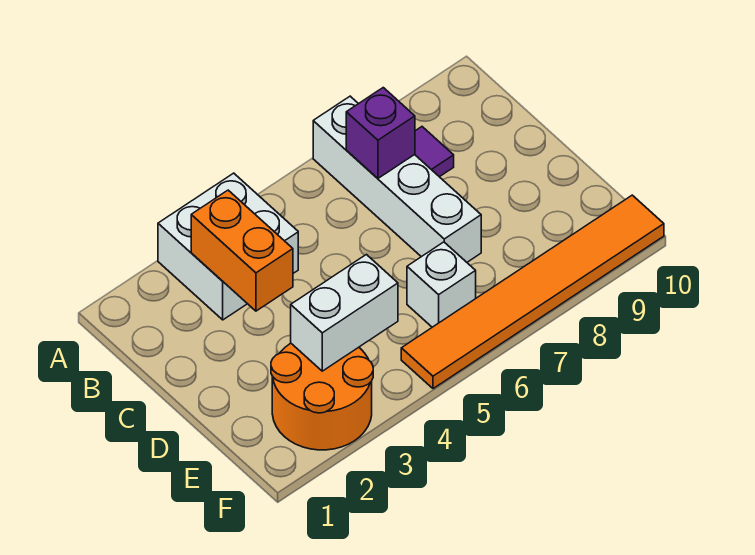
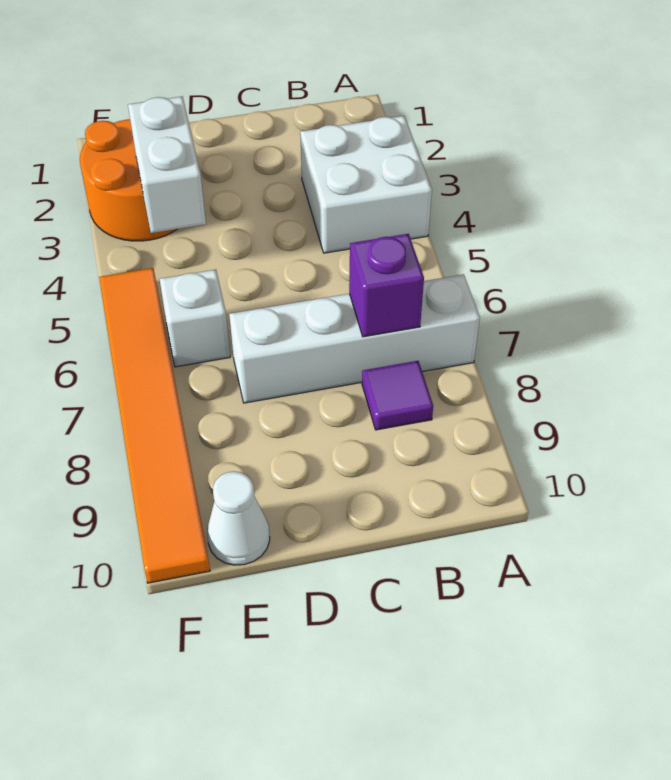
orange brick B3:C3 level 2 -> none
none -> white cone E10 level 1

